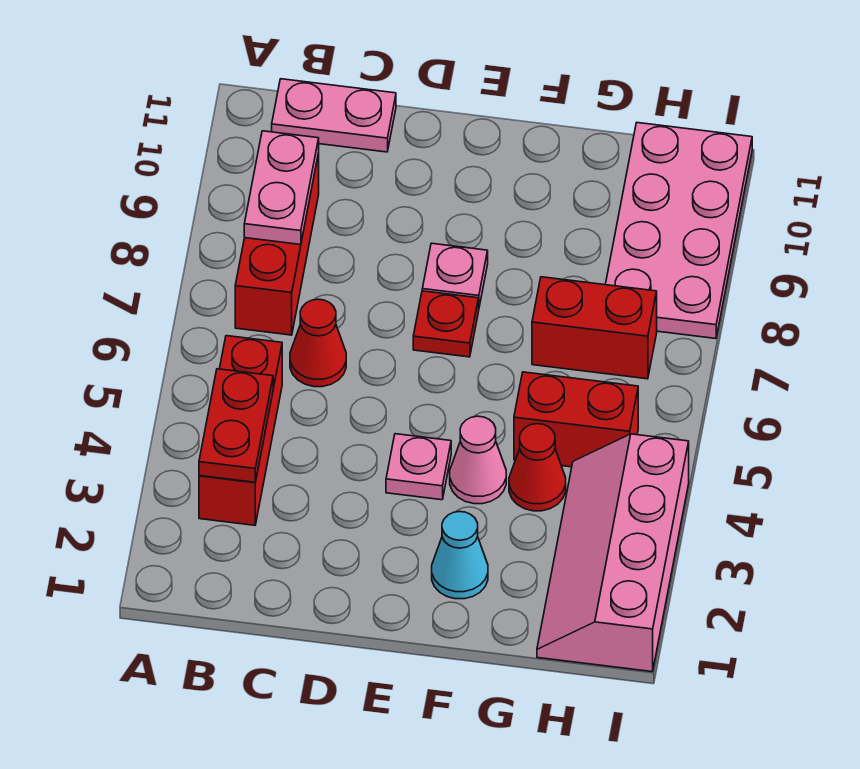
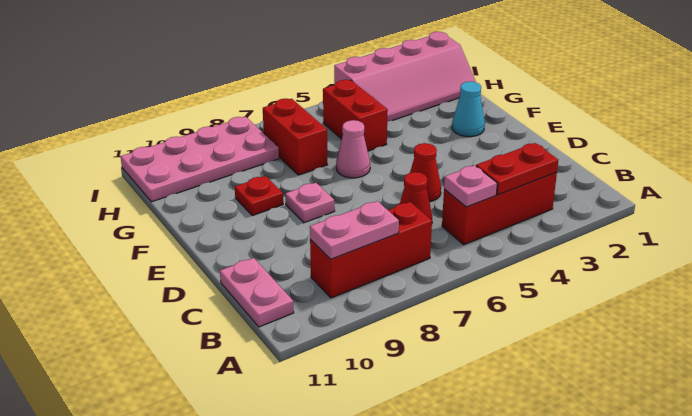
pink plate E4 level 1 -> pink plate B5 level 2
red plate E7 level 1 -> red plate F9 level 1
pink cone F4 level 1 -> pink cone F6 level 1
red cone G4 level 1 -> red cone D5 level 1

